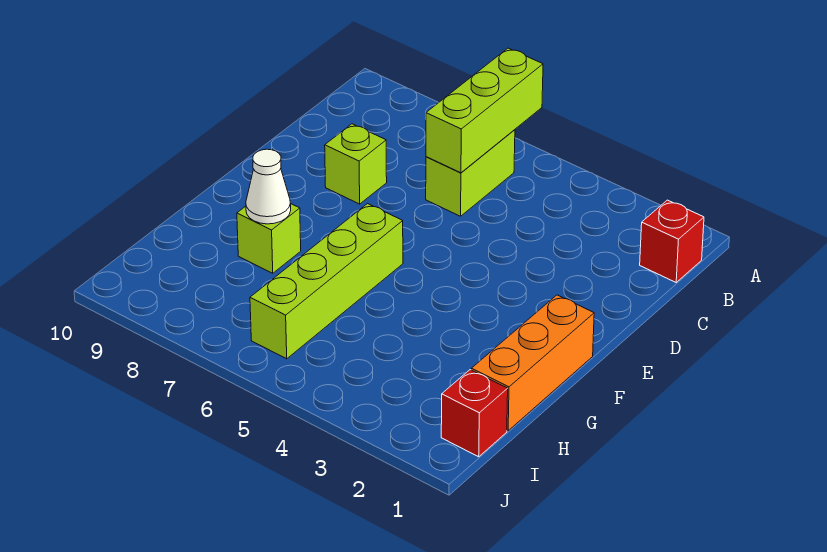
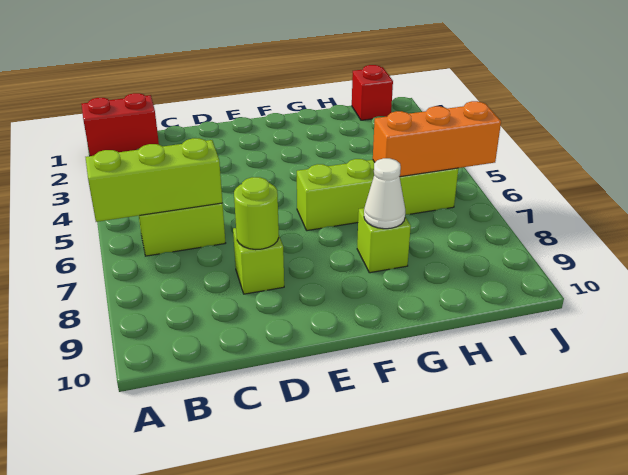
red brick B1 level 1 -> red brick A1:B1 level 1
none -> lime round brick D8 level 2
orange brick F1:H1 level 1 -> orange brick H6:J6 level 2

